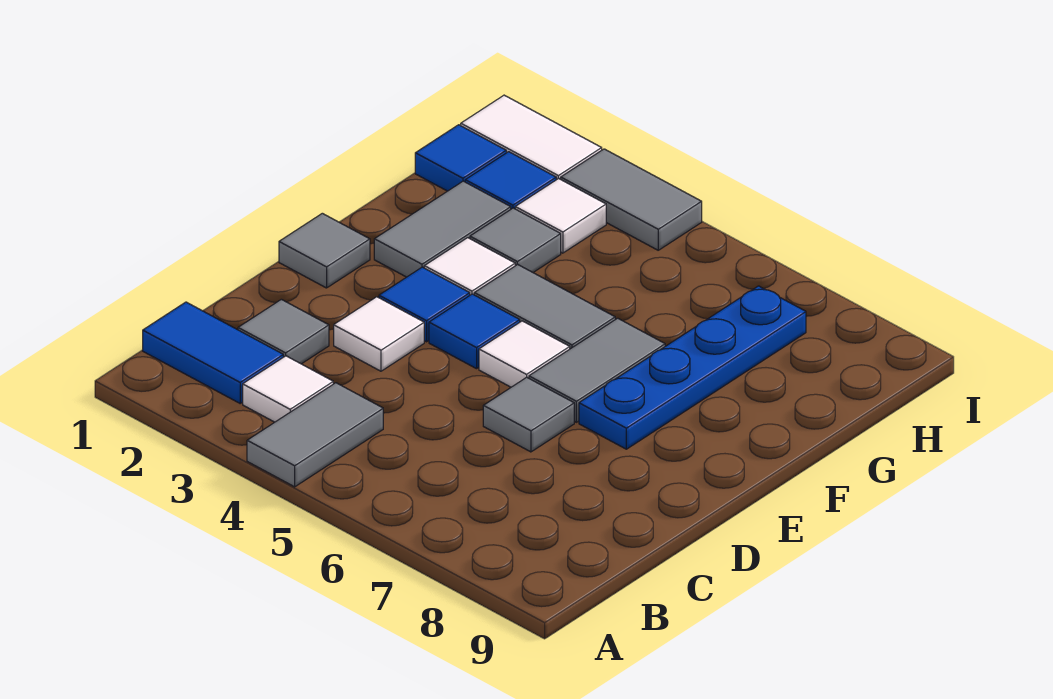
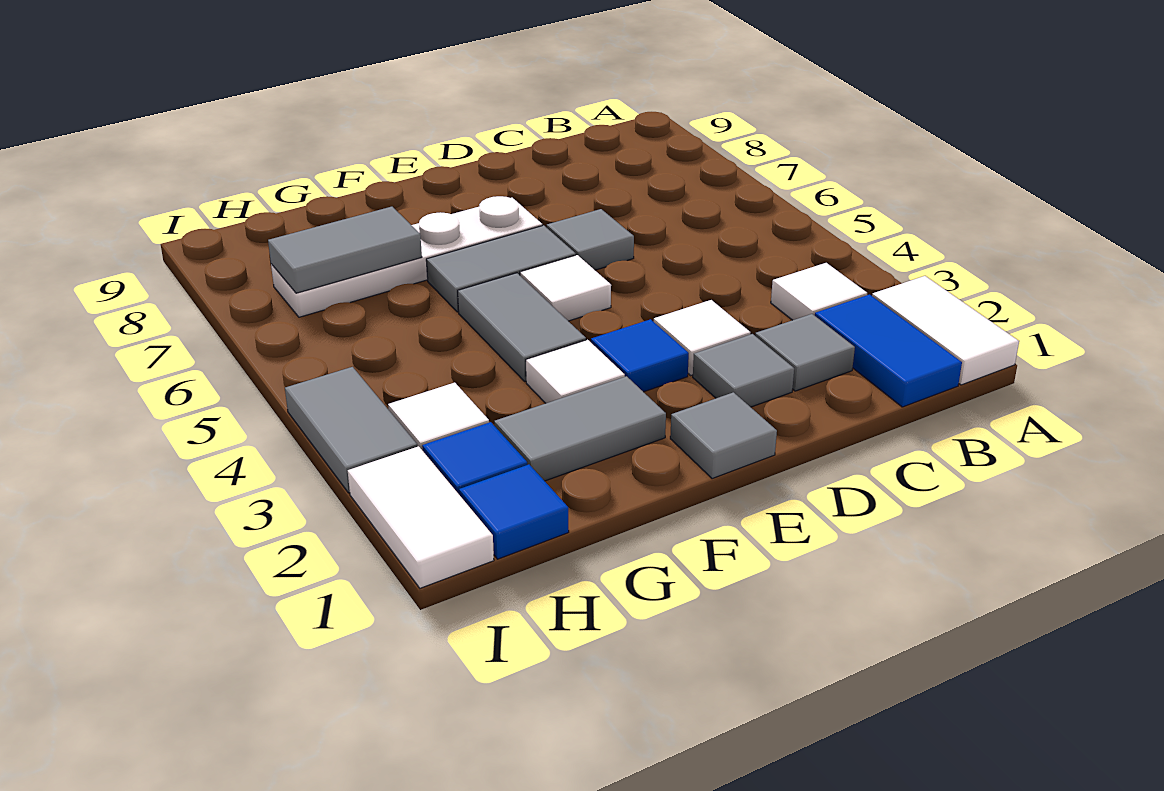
none -> white tile A1:A2 level 1
grey tile A4:B4 level 1 -> grey tile G7:H7 level 2
blue tile E4 level 1 -> none
blue plate E7:H7 level 1 -> white plate E7:H7 level 1
grey tile G3 level 1 -> grey tile D2 level 1

